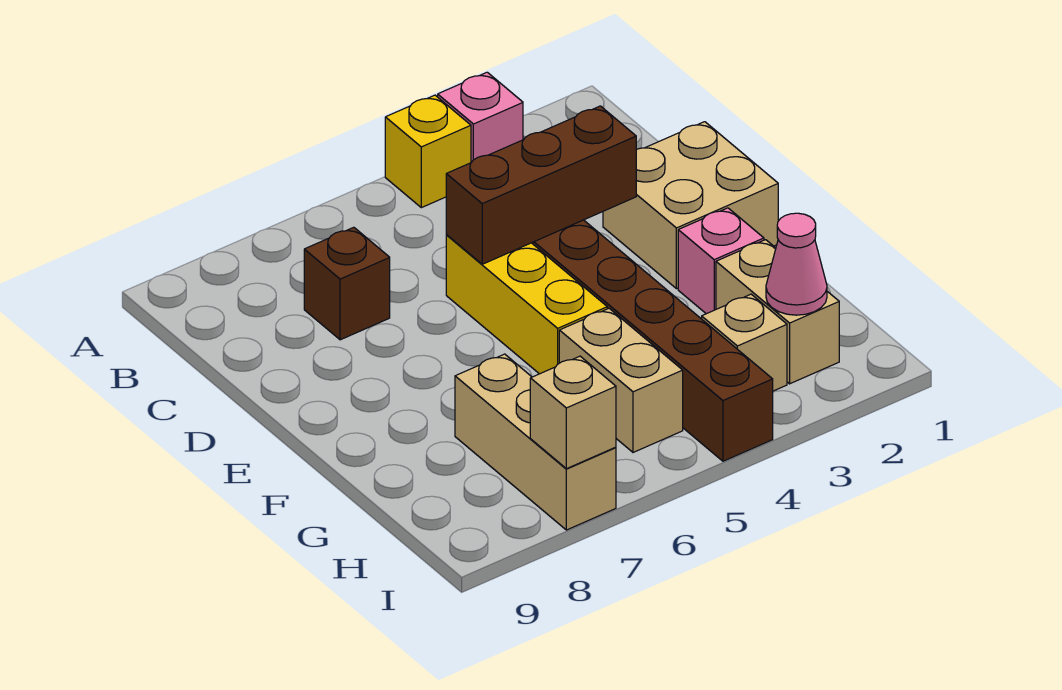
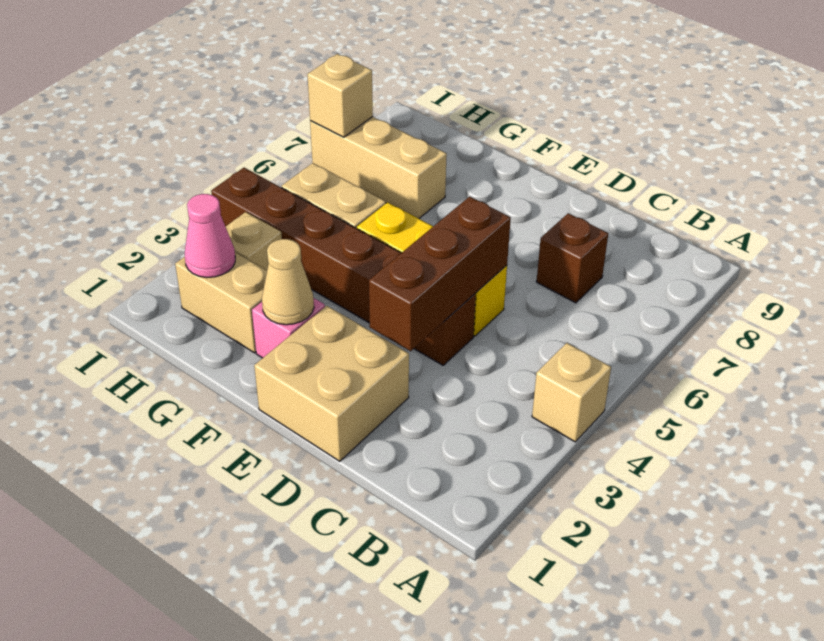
pink brick A3 level 1 -> none
yellow brick A4 level 1 -> tan brick A4 level 1
none -> tan cone F2 level 2

